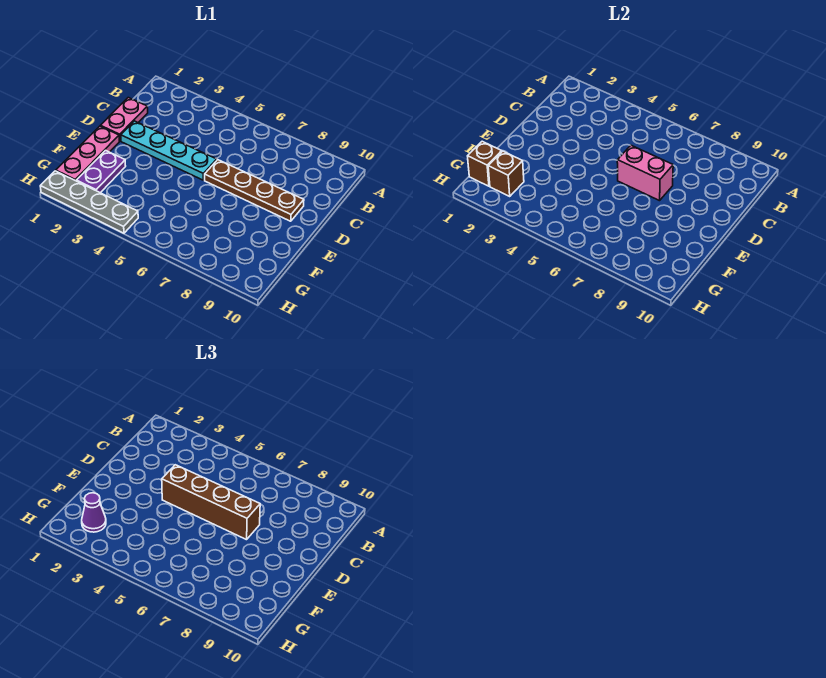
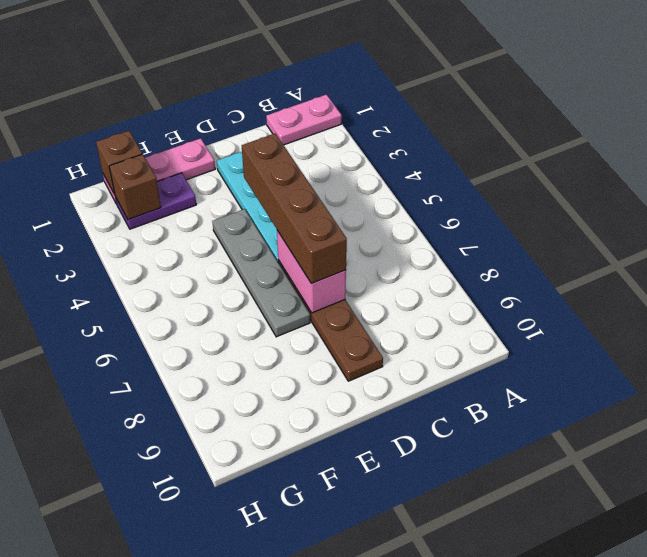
pink plate C1:D1 level 1 -> pink plate A1:B1 level 1
purple cone G2 level 3 -> none
grey plate H1:H4 level 1 -> grey plate E4:E7 level 1

